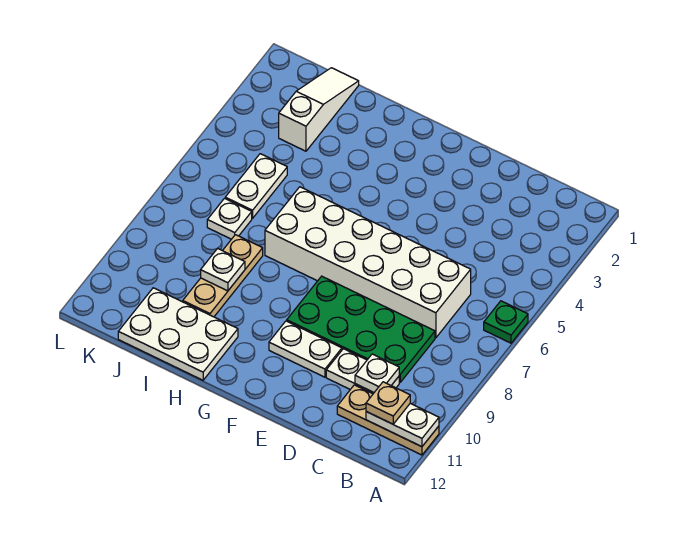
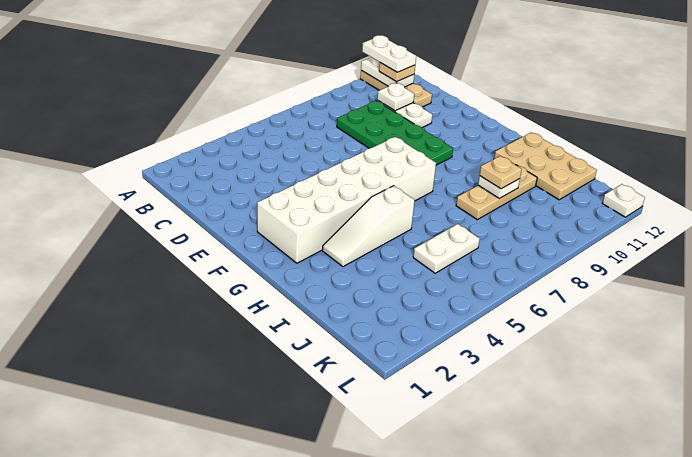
green plate A6 level 1 -> none
white brick C6:H7 level 1 -> white brick F2:G7 level 1
white plate E10:F10 level 1 -> white plate A11:B11 level 4
white plate H11:J12 level 1 -> tan plate H11:J12 level 1
none -> tan plate I9 level 3
white slope J1:J3 level 1 top 3 -> white slope H3:H5 level 1 top 5
white plate J7 level 1 -> white plate L12 level 1

